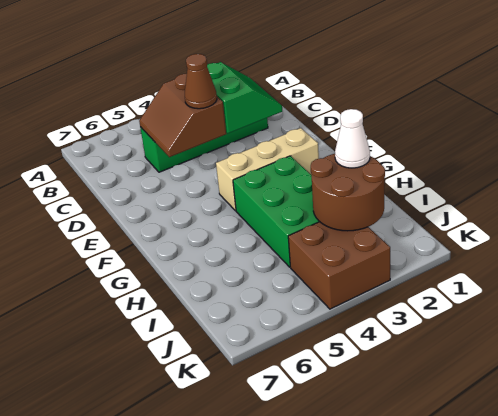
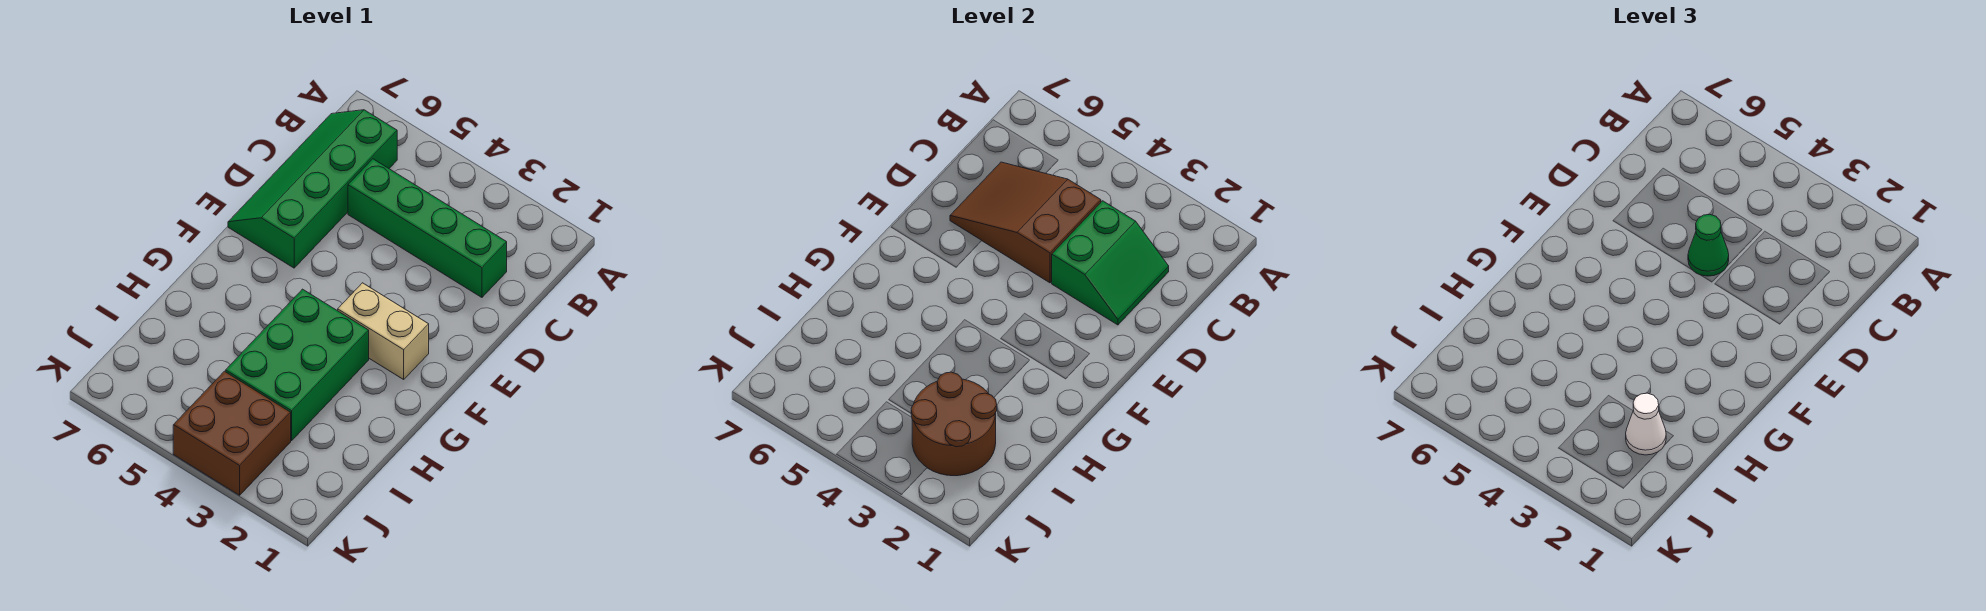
none -> green slope B6:E7 level 1 top 6
brown slope C4:D5 level 2 top 4 -> brown slope C4:D6 level 2 top 4
brown cone D4 level 3 -> green cone D4 level 3
tan brick F2:F4 level 1 -> tan brick F2:F3 level 1

